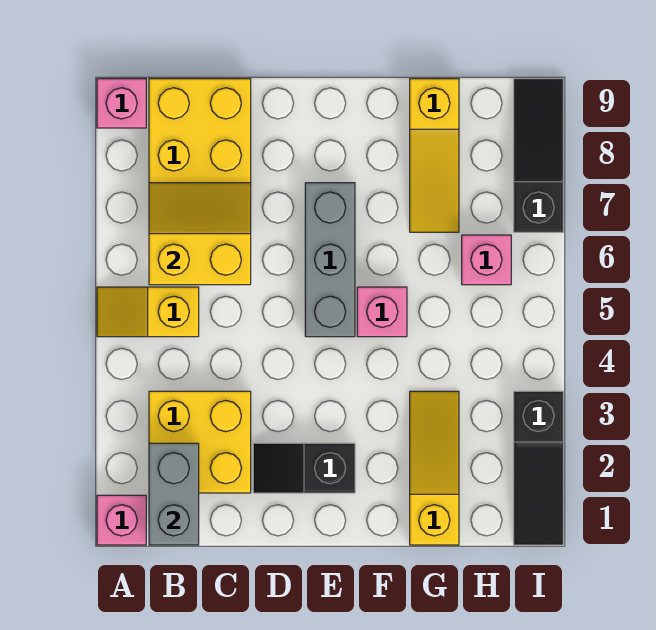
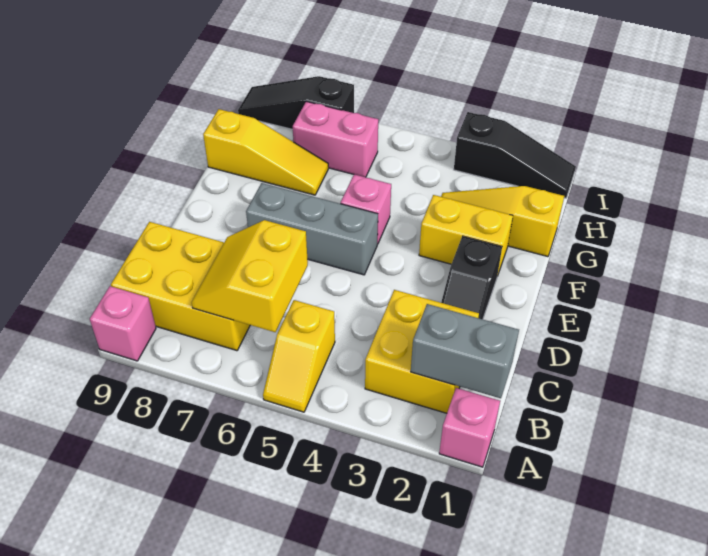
none -> yellow brick F2:F3 level 1
pink brick H6 level 1 -> pink brick H6:H7 level 1

